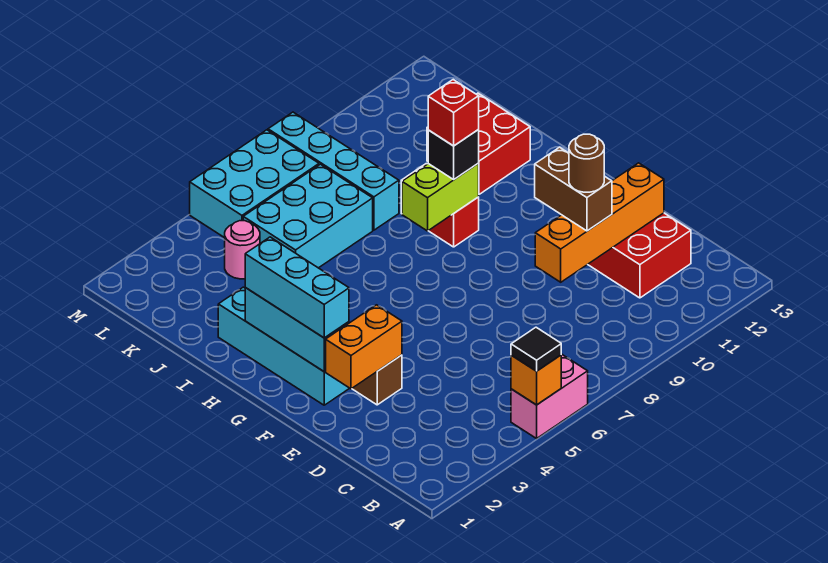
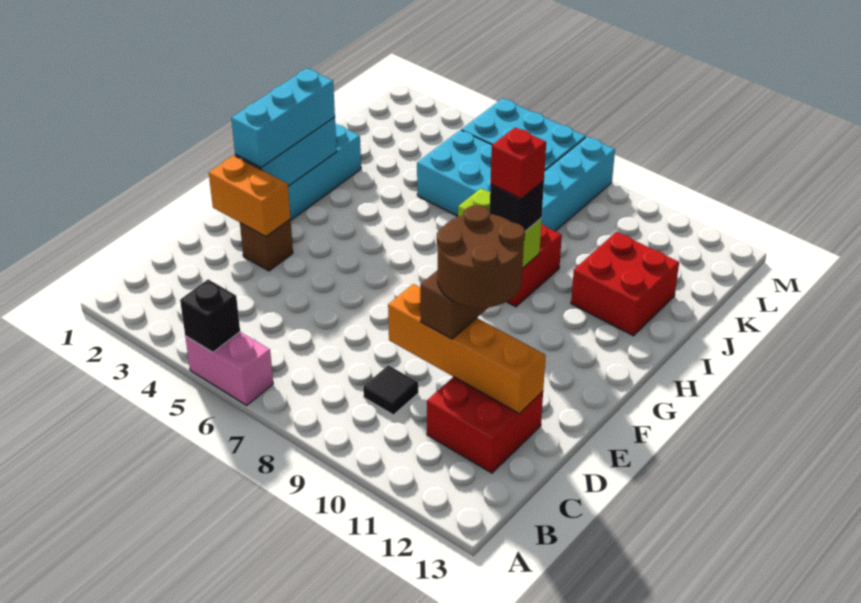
orange brick A5 level 2 -> black brick A5 level 2
black tile A5 level 3 -> black tile C9 level 1
brown round brick D10 level 4 -> brown round brick D10:E11 level 4
pink round brick K4 level 1 -> none

